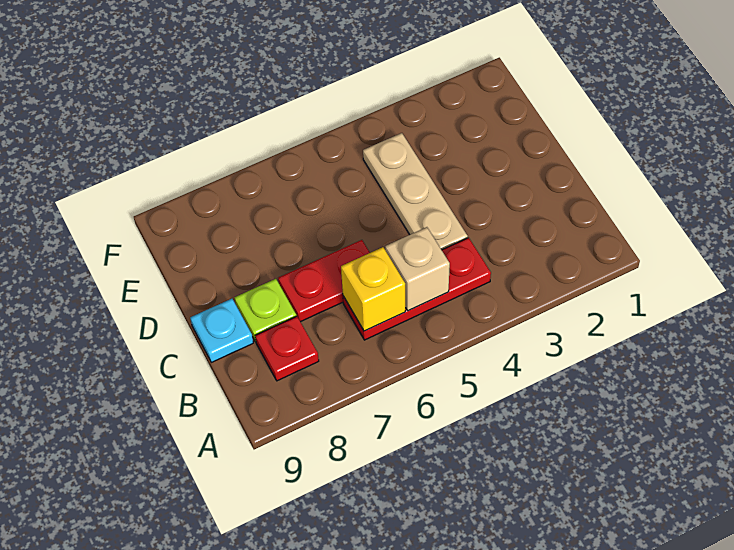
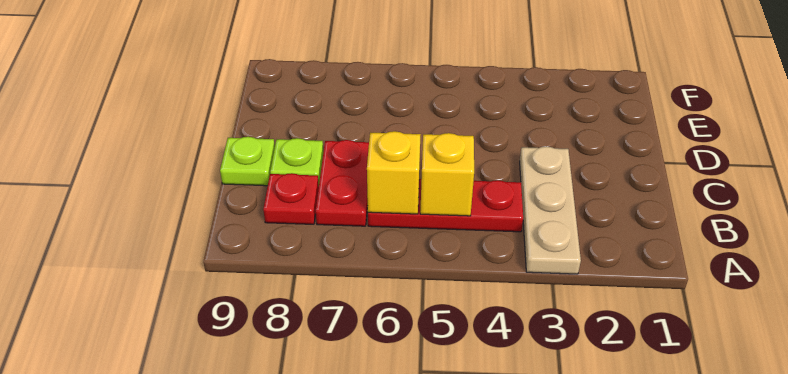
tan brick B5 level 2 -> yellow brick B5 level 2
tan plate C4:E4 level 1 -> tan plate A3:C3 level 1
red plate C6:C7 level 1 -> red plate B7:C7 level 1
cyan plate C9 level 1 -> lime plate C9 level 1

